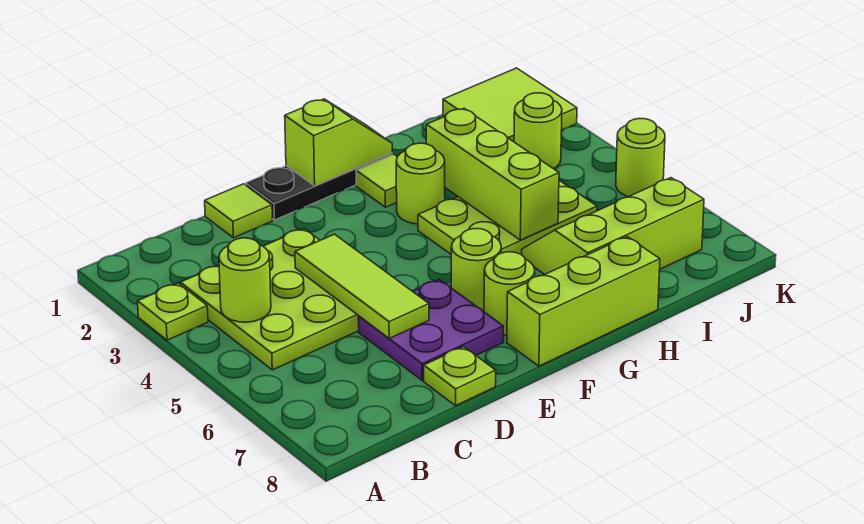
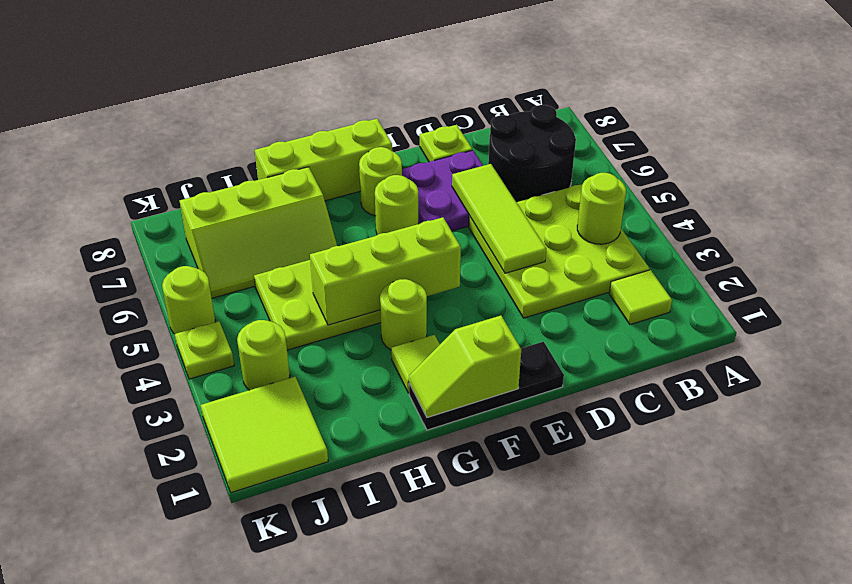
lime plate A3 level 1 -> lime plate K4 level 1
none -> black round brick B6:C7 level 1
lime tile D1 level 1 -> lime tile B2 level 1
lime brick H3:H5 level 2 -> lime brick F4:H4 level 2

